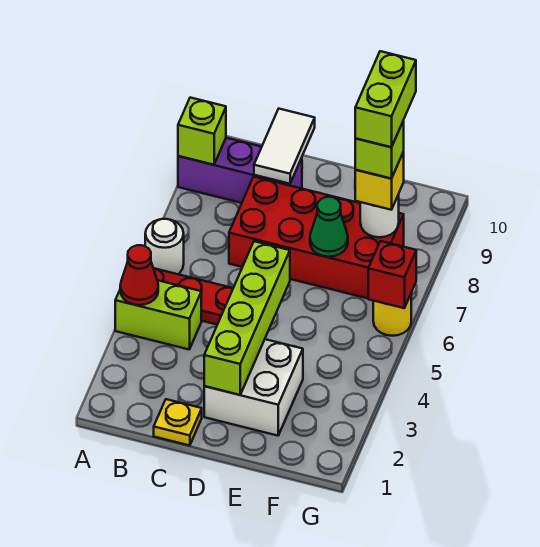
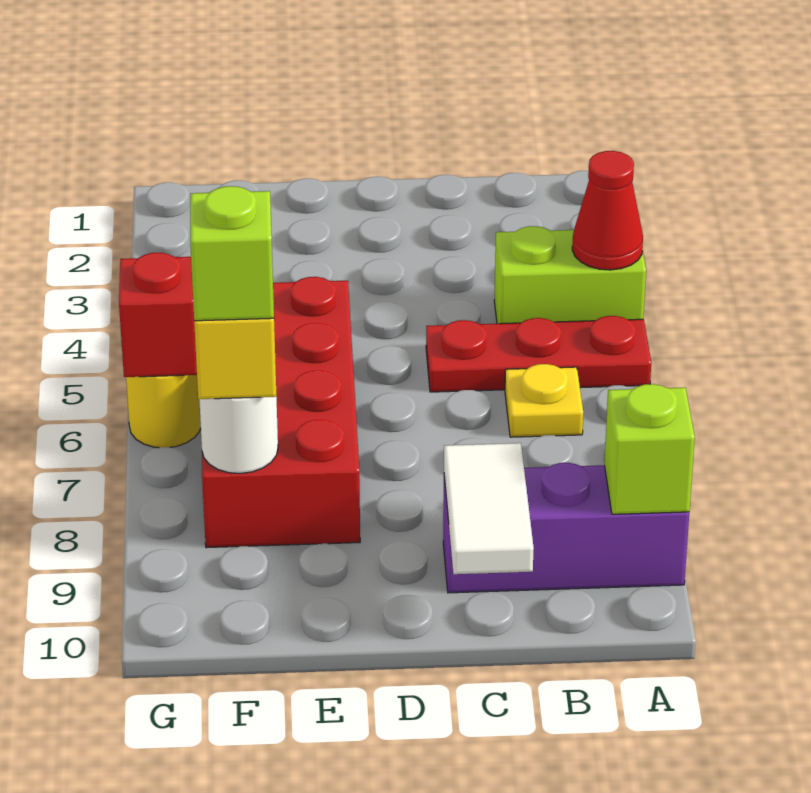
white round brick A6 level 1 -> none
yellow plate C1 level 1 -> yellow plate B6 level 1
red brick C7:F8 level 1 -> red brick E5:F8 level 1
white brick D2:E3 level 1 -> none
lime brick D2:D5 level 2 -> none
green cone E7 level 2 -> none
lime brick F8:F9 level 5 -> none

